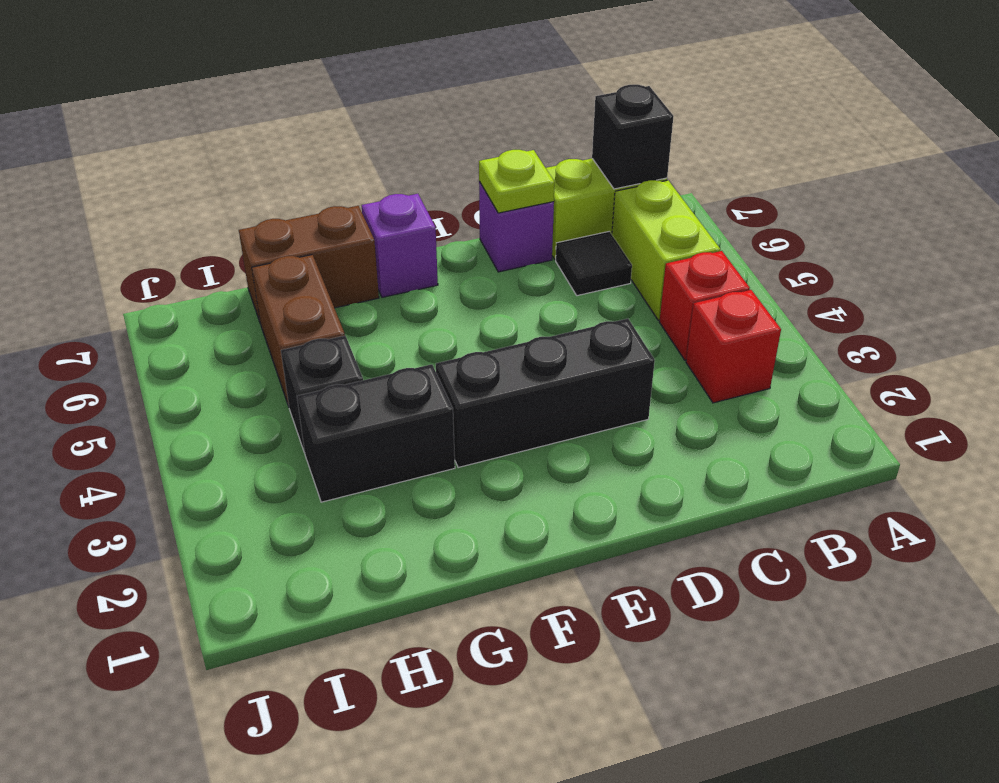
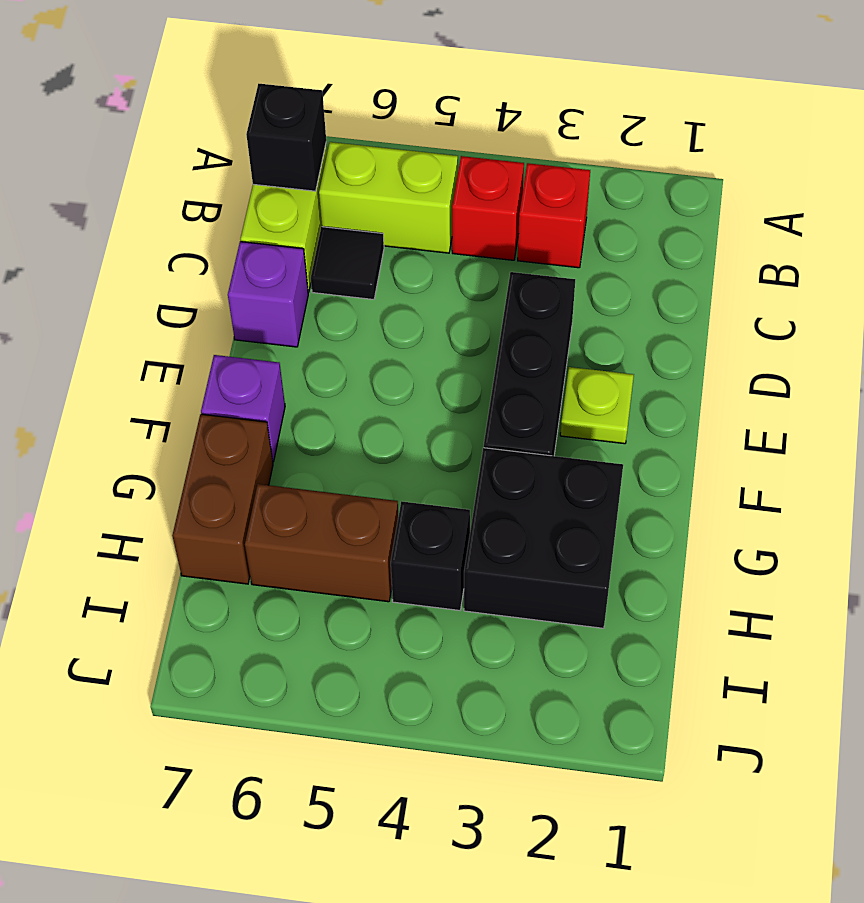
lime plate D7 level 2 -> lime plate E2 level 1
black brick G3:H3 level 1 -> black brick G2:H3 level 1

